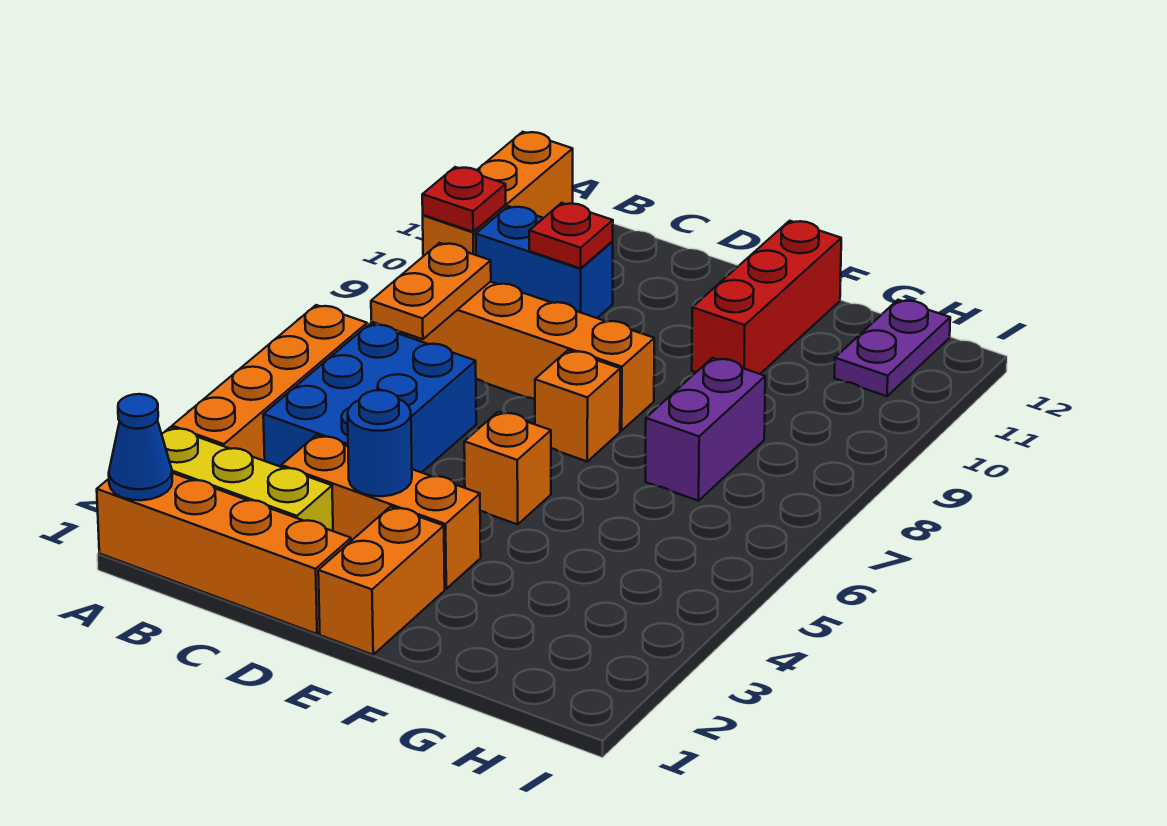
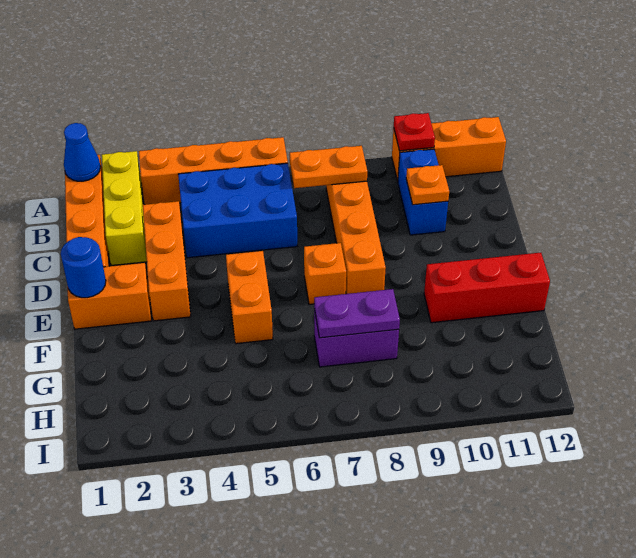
red plate C10 level 2 -> orange plate C10 level 2
blue round brick D3 level 2 -> blue round brick E1 level 2
orange brick E5 level 1 -> orange brick E5:F5 level 1
purple plate H11:H12 level 1 -> purple plate G7:G8 level 2

